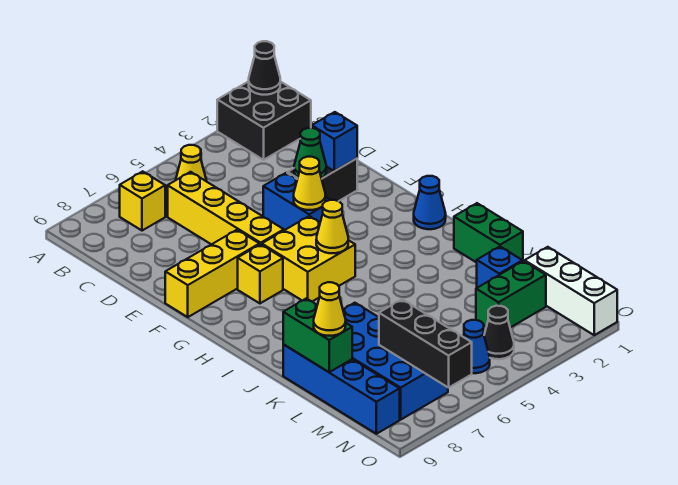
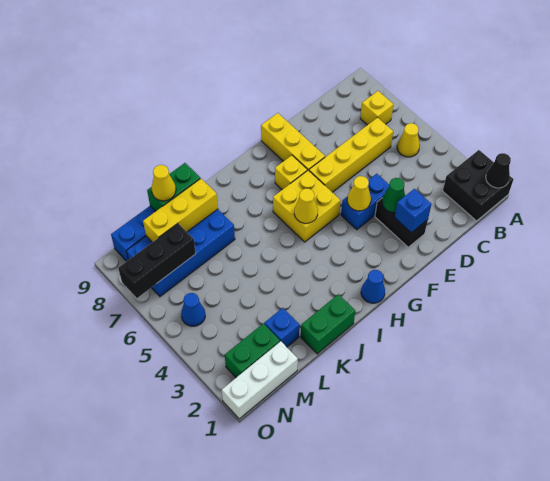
none -> yellow brick K8:M8 level 2
green brick M2:M3 level 1 -> green brick M2:N2 level 1
black cone N4 level 1 -> none

